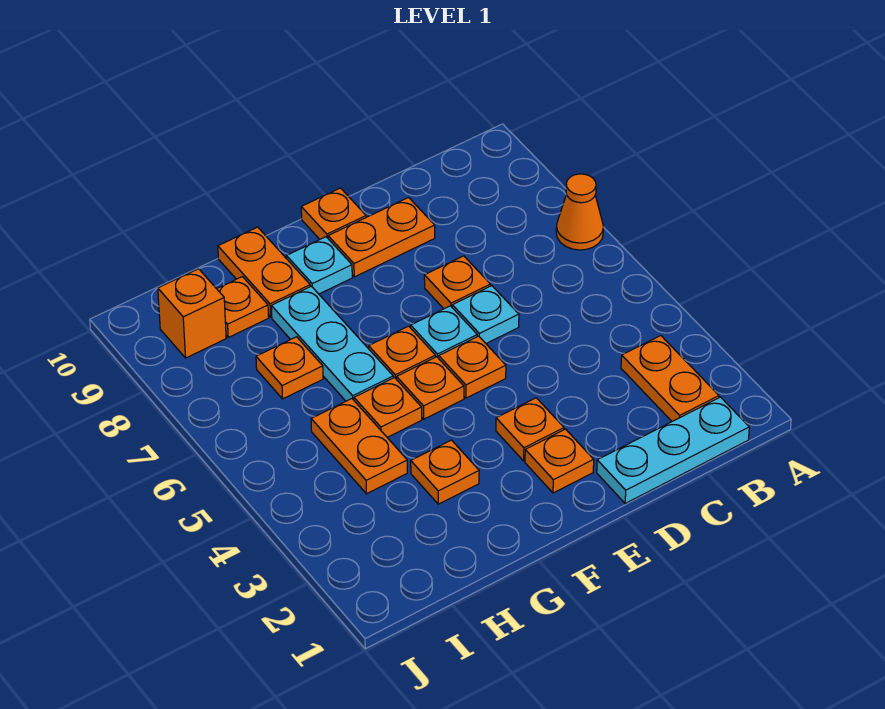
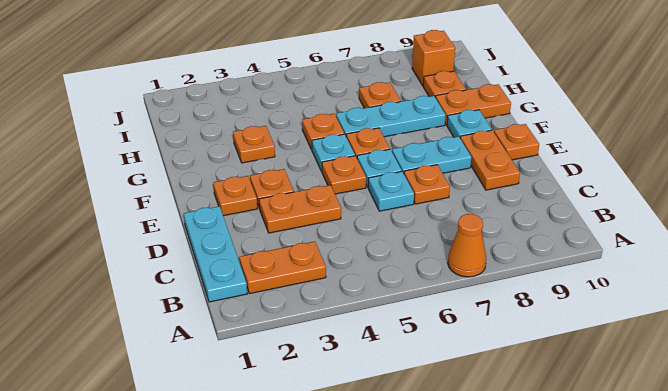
none -> cyan plate E7:E8 level 1
orange plate F5 level 1 -> cyan plate F5 level 1
orange plate H4:H5 level 1 -> orange plate D3:D4 level 1

